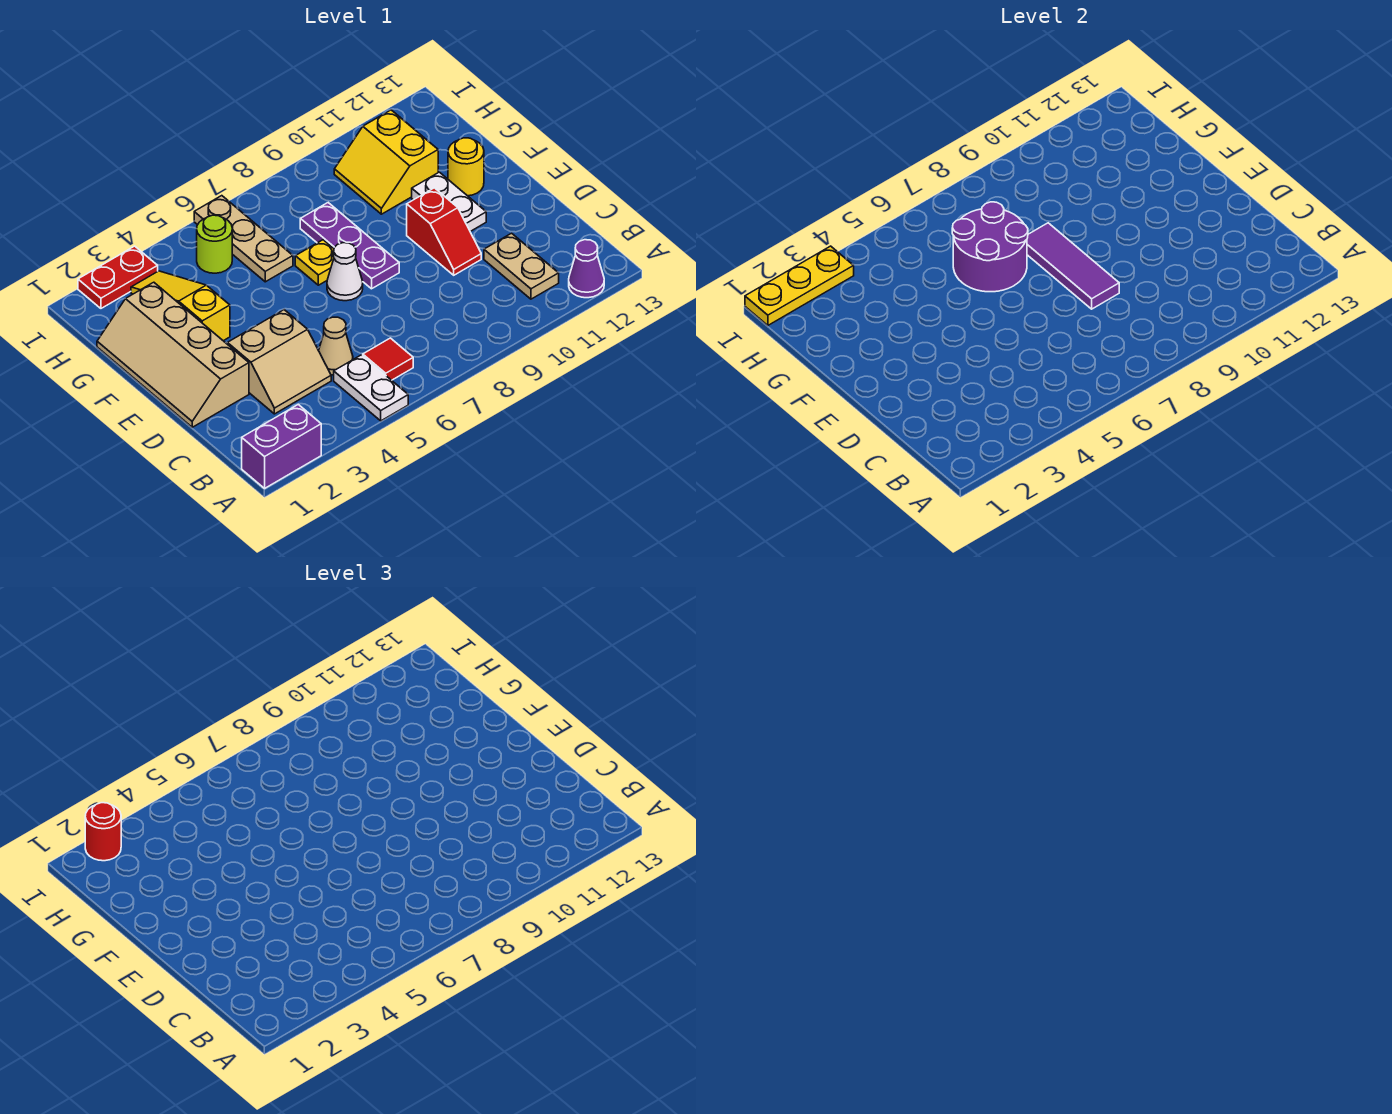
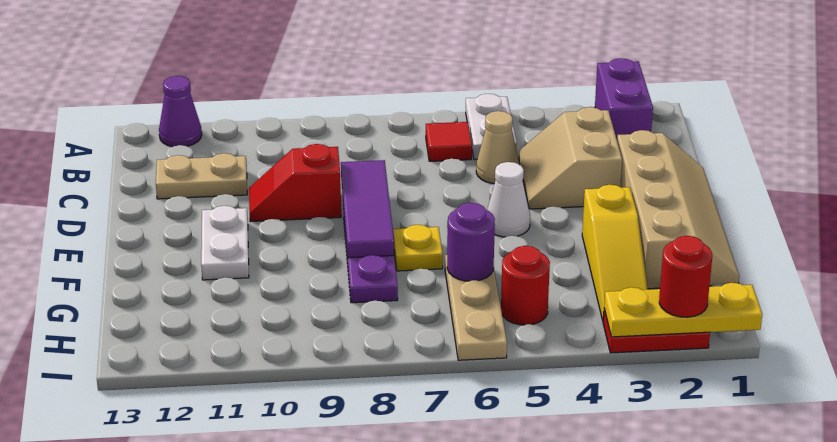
purple brick A1:A2 level 1 -> purple brick A2:B2 level 1
tan plate B11:C11 level 1 -> tan plate C11:C12 level 1
tan slope C3:D4 level 1 top D -> tan slope C3:D4 level 1 top 3
red slope D10:E10 level 1 top E -> red slope D9:D10 level 1 top 9
white cone E7 level 1 -> white cone E5 level 1
purple round brick F6:G7 level 2 -> purple round brick G6 level 2
yellow round brick F12 level 1 -> none
yellow slope G10:H11 level 1 top 11 -> none
lime round brick H5 level 1 -> red round brick H5 level 1

